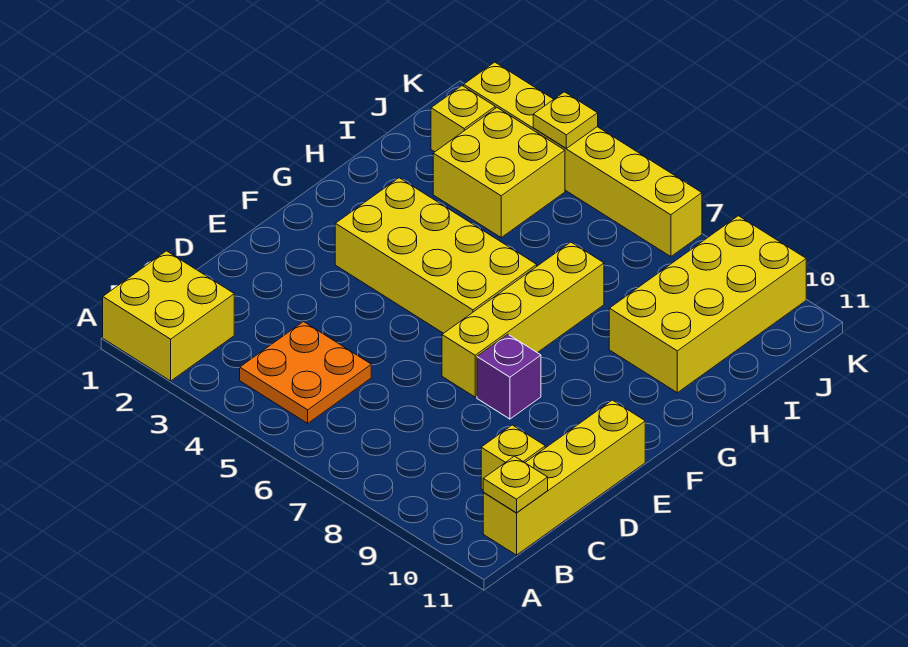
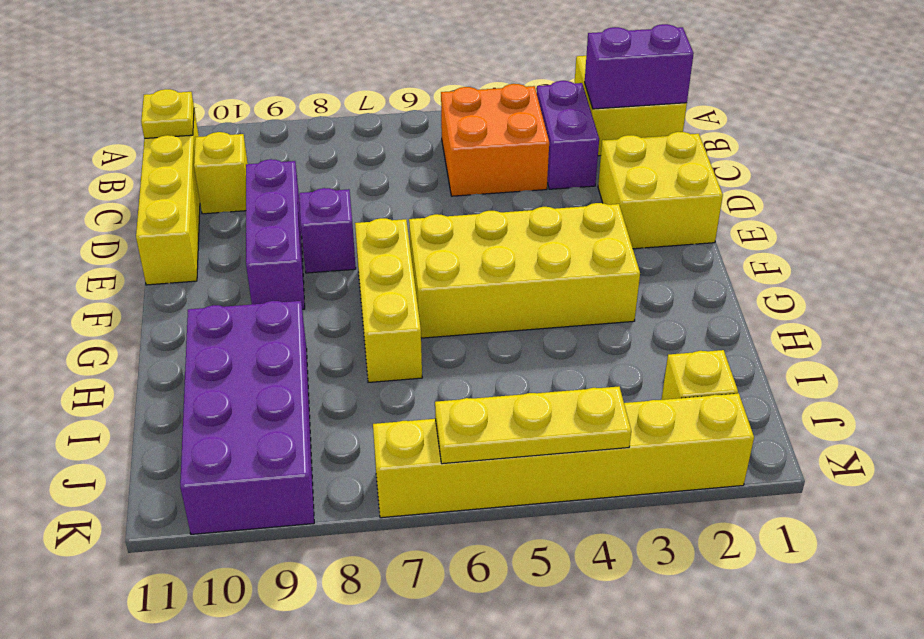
none -> purple brick B1:B2 level 2
none -> purple brick B3:C3 level 1
orange plate B4:C5 level 1 -> orange brick B4:C5 level 1
none -> purple brick D9:F9 level 1
yellow brick E7:H7 level 1 -> yellow brick F7:H7 level 1
yellow brick H9:K10 level 1 -> purple brick H9:K10 level 1
yellow brick I3:J4 level 1 -> yellow brick D1:E2 level 1
yellow plate K4 level 2 -> yellow plate K4:K6 level 2

